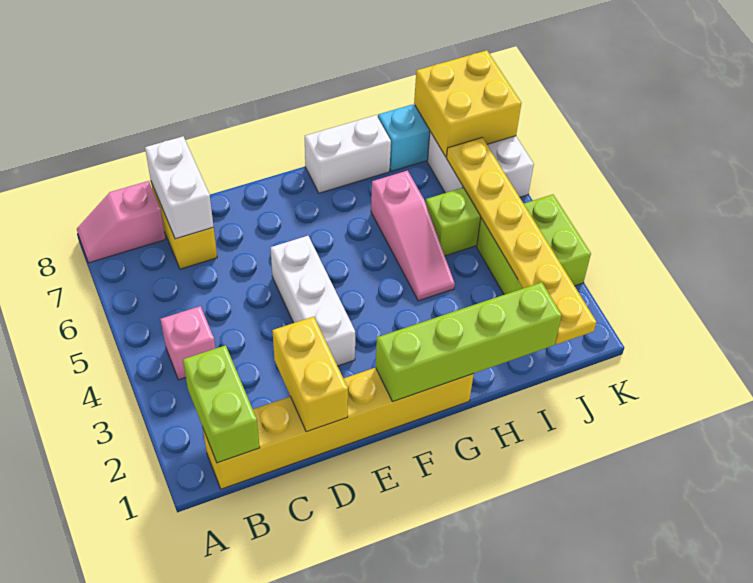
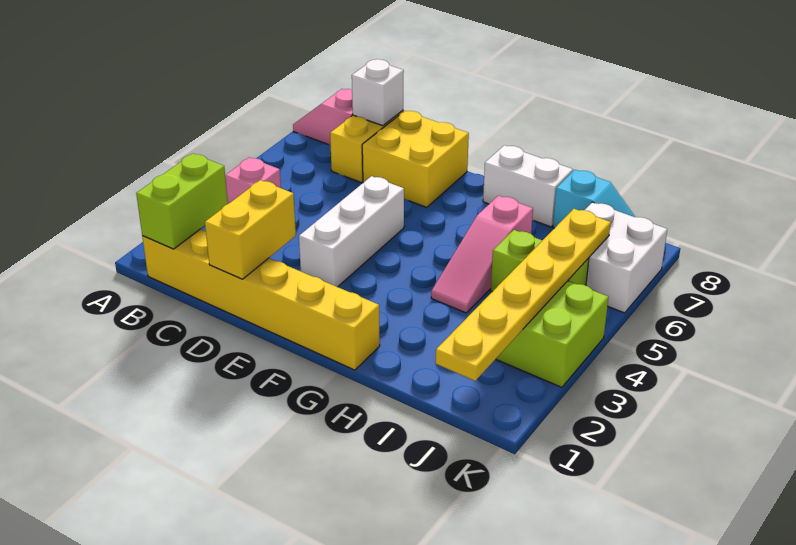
white brick C7:C8 level 2 -> white brick C8 level 2
lime brick F1:I1 level 2 -> none
yellow brick J7:K8 level 2 -> yellow brick D7:E8 level 1

